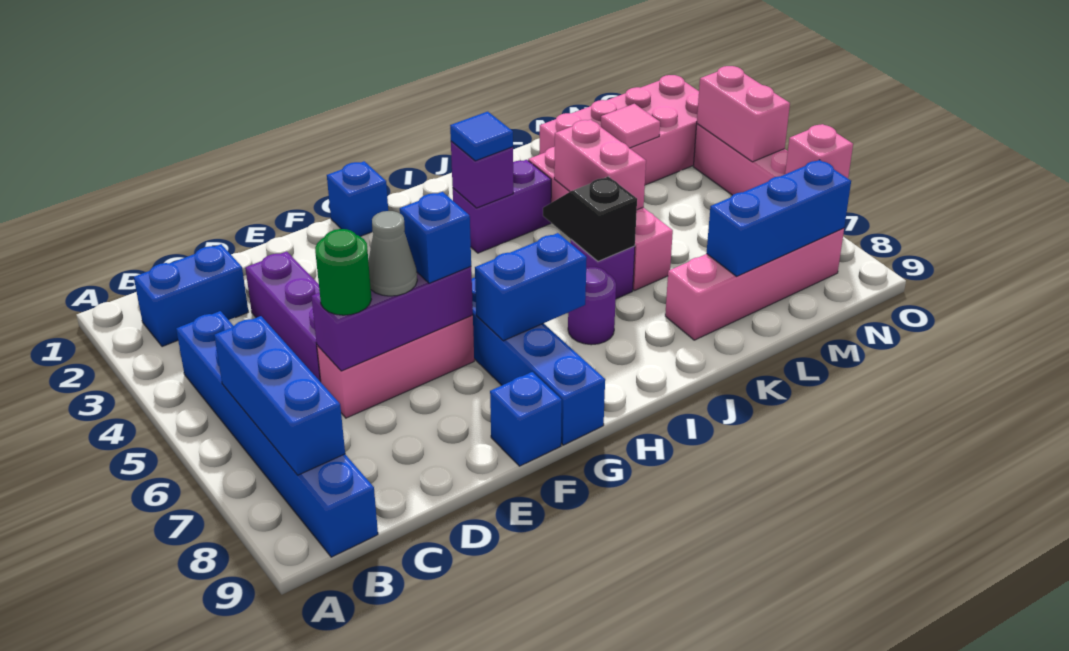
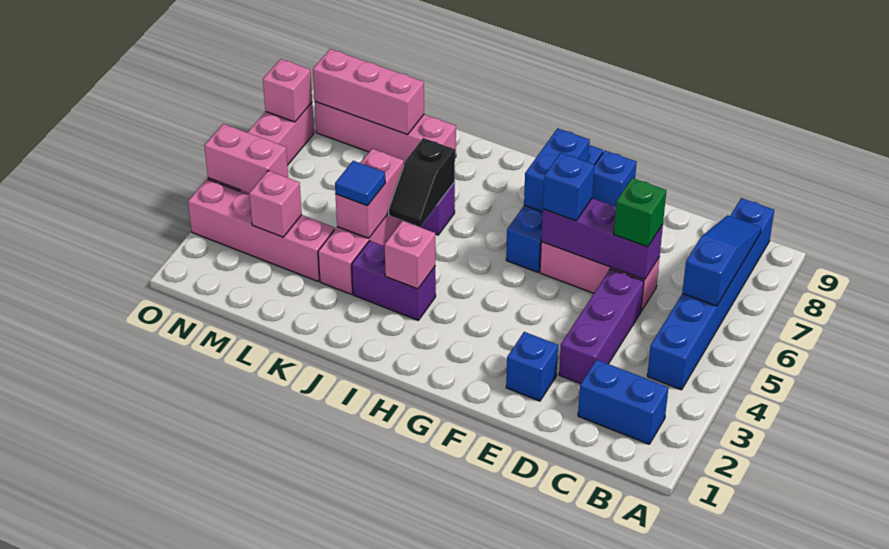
blue brick B6:B8 level 2 -> blue slope B6:B8 level 2 top 6
green round brick D6 level 3 -> green brick D6 level 3
grey cone E6 level 3 -> none
blue brick G1 level 1 -> blue brick E2 level 1
blue brick G7:H7 level 2 -> blue brick G7:G8 level 2
purple brick I3 level 2 -> pink brick I3 level 2
blue tile I3 level 3 -> blue tile K4 level 3
purple round brick I7 level 1 -> none
pink brick L2:O3 level 1 -> pink brick L3:O3 level 1
blue brick L8:N8 level 2 -> pink brick L8:N8 level 2
pink tile M3 level 2 -> pink brick M3 level 2
pink brick O4:O5 level 2 -> pink brick N4:O4 level 2

